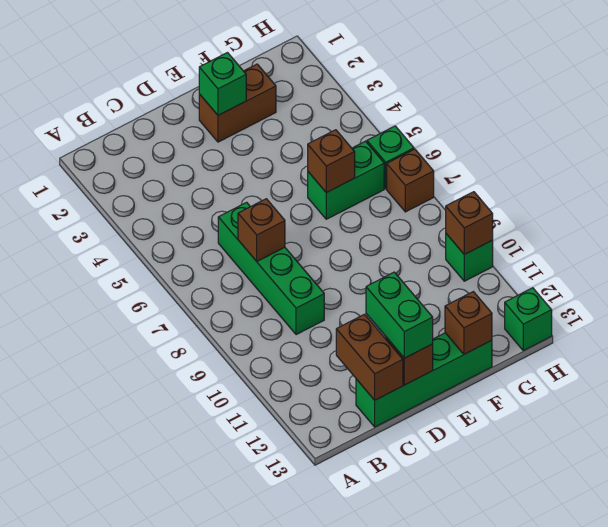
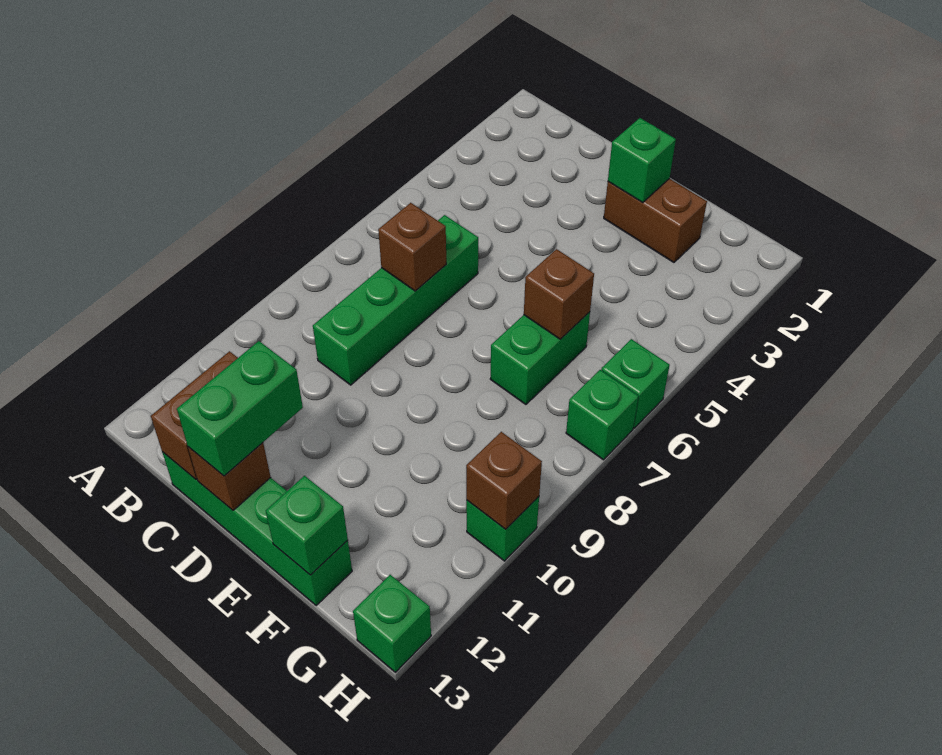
green brick F6:G6 level 1 -> green brick F6:F7 level 1
brown brick F13 level 2 -> green brick F13 level 2
brown brick H7 level 1 -> green brick H7 level 1

